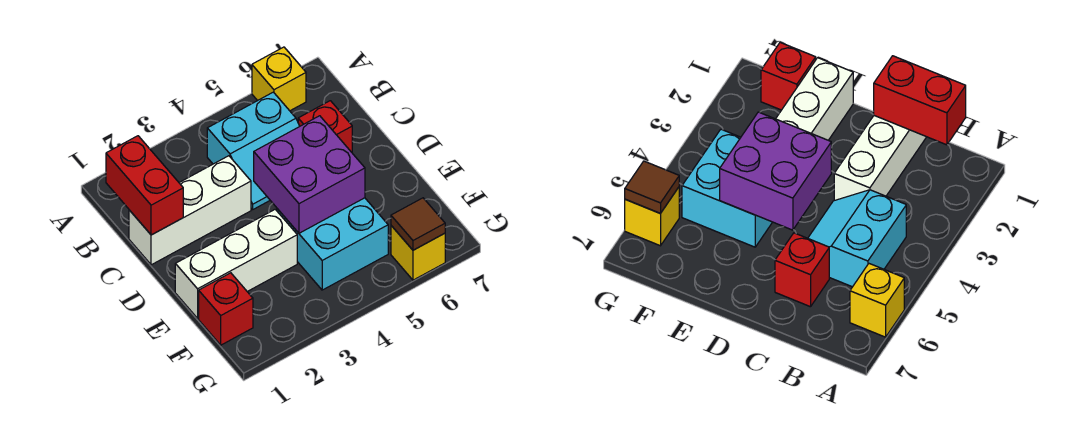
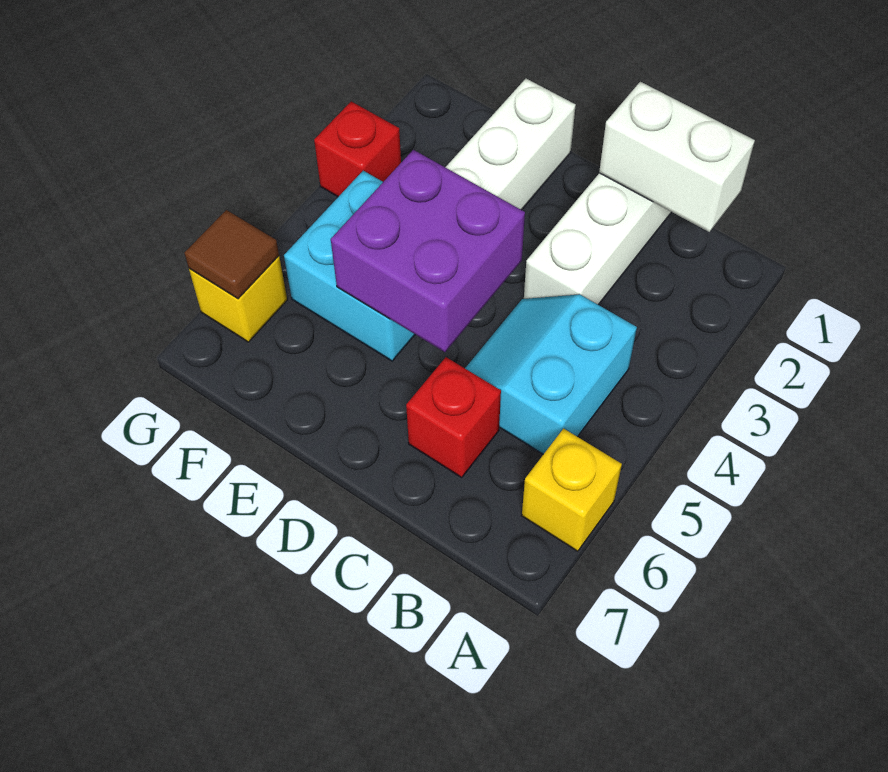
red brick B1:C1 level 2 -> white brick B1:C1 level 2
red brick F1 level 1 -> red brick G3 level 1

